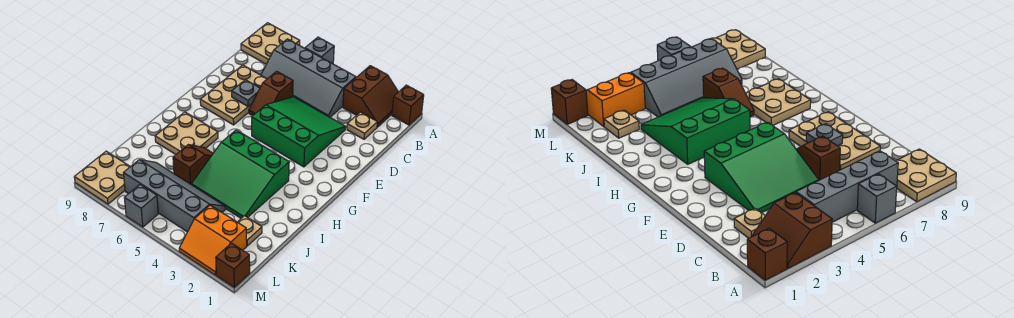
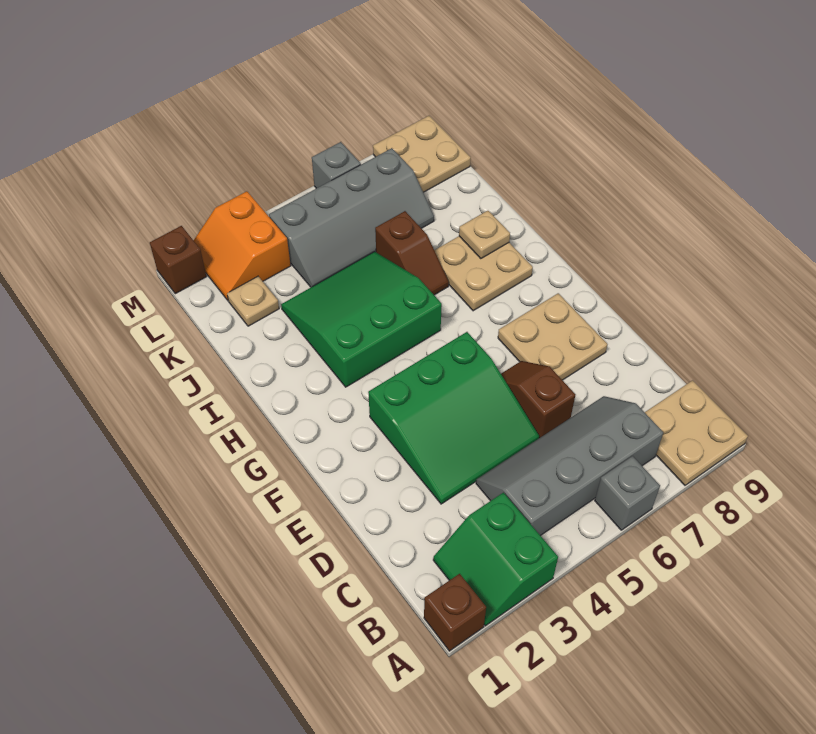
brown slope A2:B3 level 1 top 3 -> green slope A2:B3 level 1 top 3
tan plate C2 level 1 -> tan plate I8 level 2
tan plate D7:F8 level 1 -> tan plate E7:F8 level 1
grey plate E7 level 2 -> none
orange slope L2:M3 level 1 top L -> orange slope L2:M3 level 1 top 3

